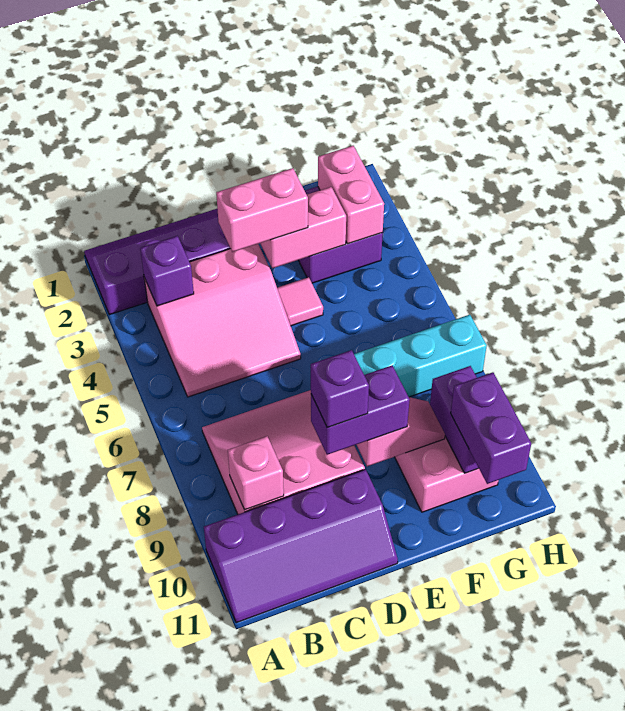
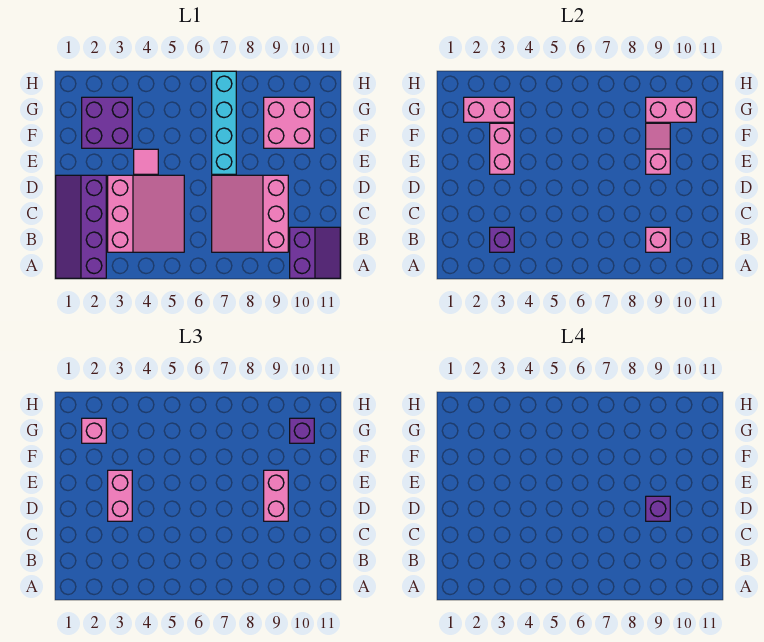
purple slope A10:D11 level 1 top 10 -> purple slope A10:B11 level 1 top 10
purple brick D9:E9 level 3 -> pink brick D9:E9 level 3
none -> pink brick G2 level 3
purple brick G9:G10 level 2 -> pink brick G9:G10 level 2
purple brick G10:G11 level 3 -> purple brick G10 level 3

